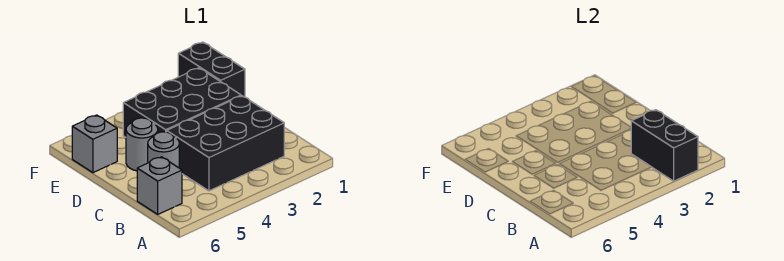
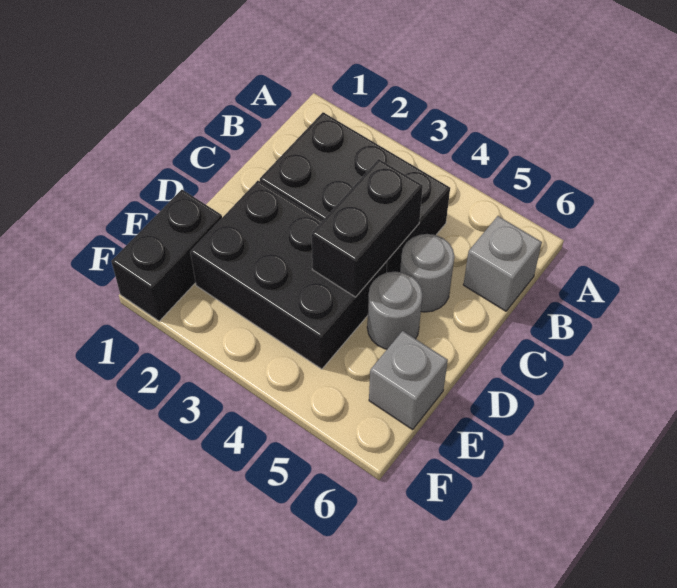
black brick A2:B2 level 2 -> black brick C4:D4 level 2

